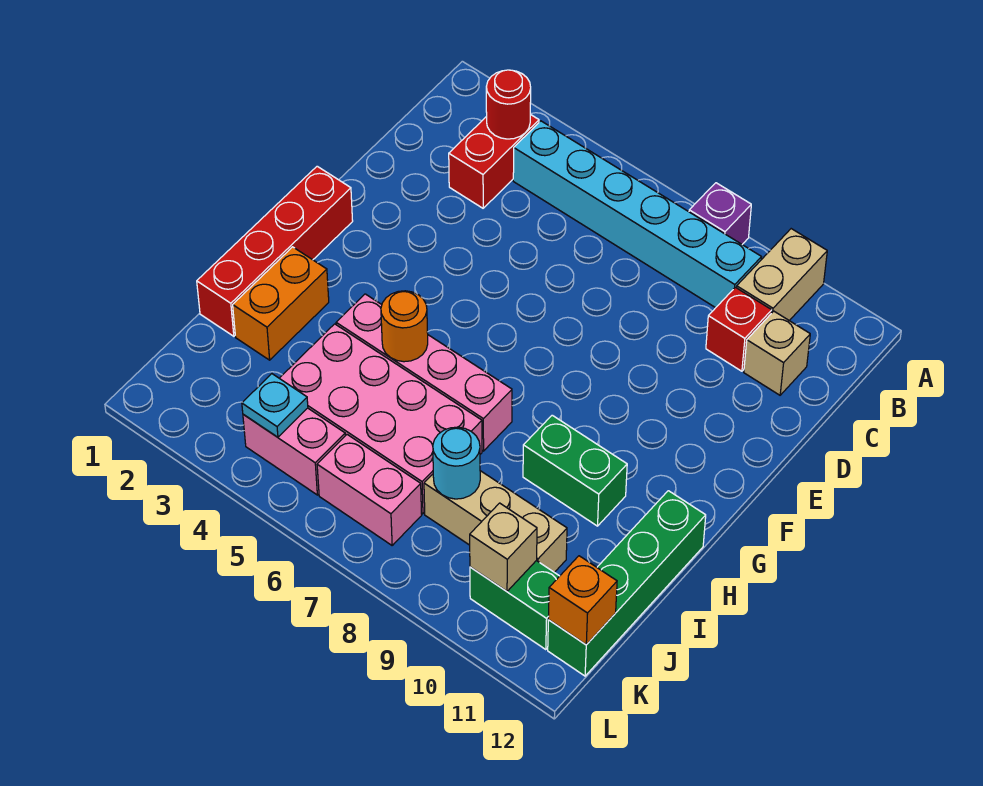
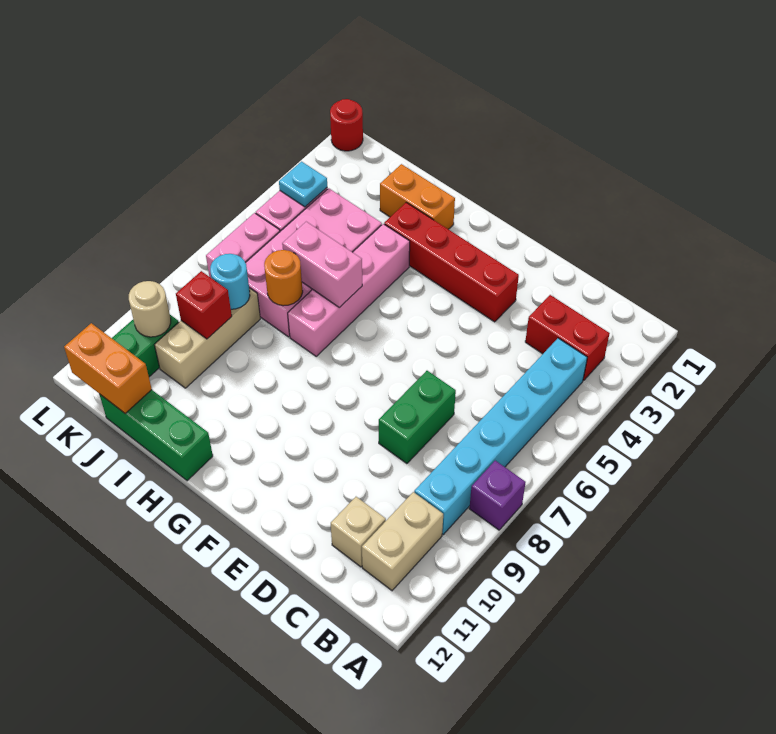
tan brick A10:B10 level 1 -> tan brick B10:B11 level 1
red round brick B3 level 2 -> red round brick L1 level 1
red brick C10 level 1 -> red brick J9 level 2
red brick F1:I1 level 1 -> red brick E3:H3 level 1
orange round brick H5 level 2 -> orange round brick I7 level 2
none -> pink brick H6:I6 level 2
green brick H9:H10 level 1 -> green brick D7:D8 level 1
green brick H12:K12 level 1 -> green brick H12:J12 level 1
tan brick K10 level 2 -> tan round brick K10 level 2
orange brick K12 level 2 -> orange brick J12:K12 level 2

